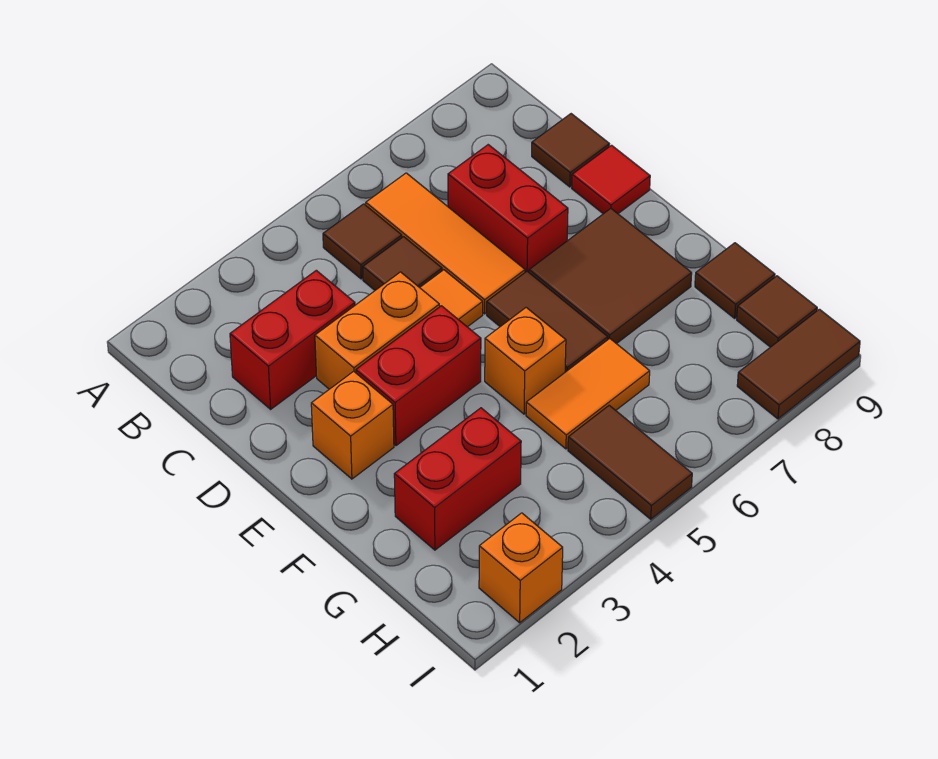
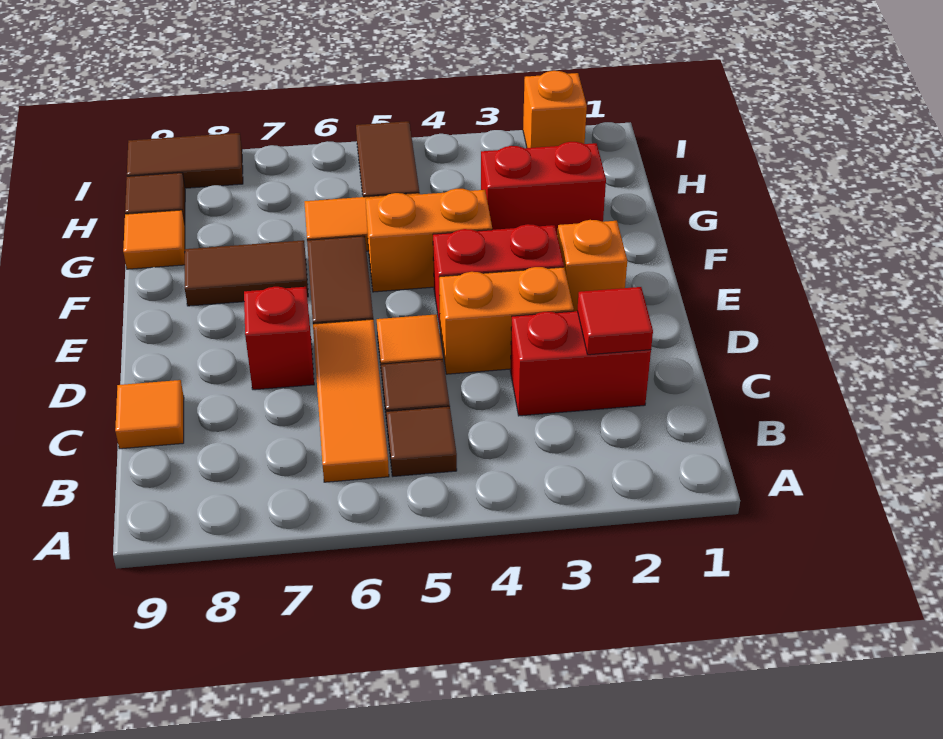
red brick C7:D7 level 1 -> red brick D7 level 1
brown tile C9 level 1 -> orange tile C9 level 1
red tile D9 level 1 -> red tile C2 level 2
brown tile E7:F8 level 1 -> brown tile F7:F8 level 1
orange brick F5 level 1 -> orange brick F4:F5 level 1
brown tile G9 level 1 -> orange tile G9 level 1

